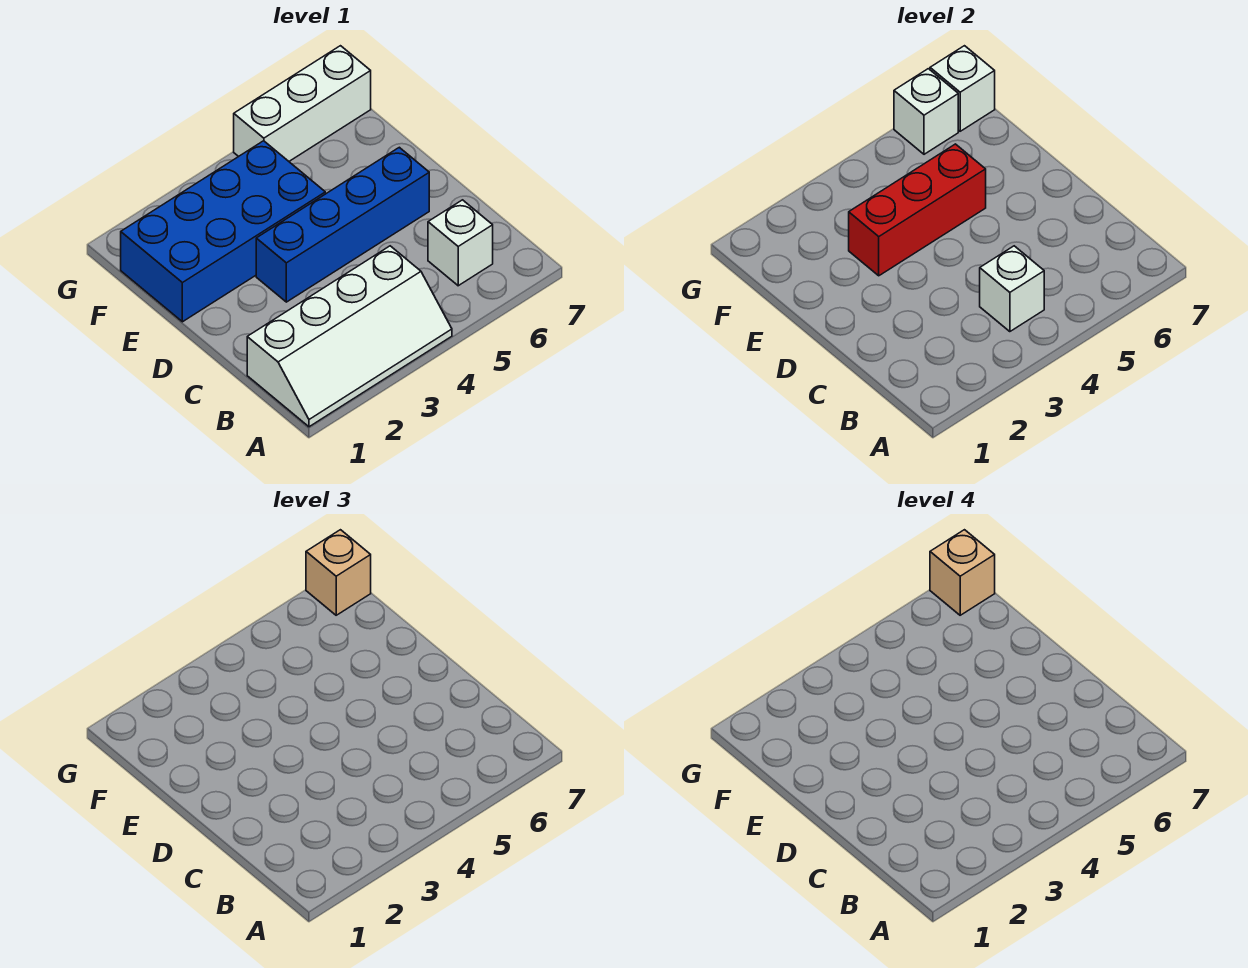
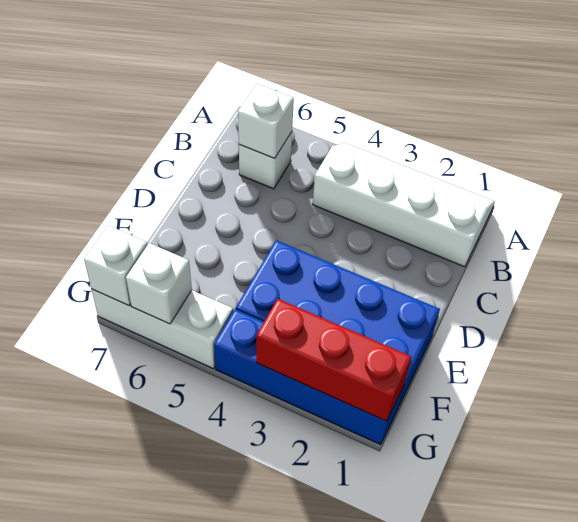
white brick B4 level 2 -> white brick B6 level 2
blue brick D3:D6 level 1 -> blue brick G1:G4 level 1
red brick E3:E5 level 2 -> red brick G1:G3 level 2
tan brick G7 level 3 -> none
tan brick G7 level 4 -> none

